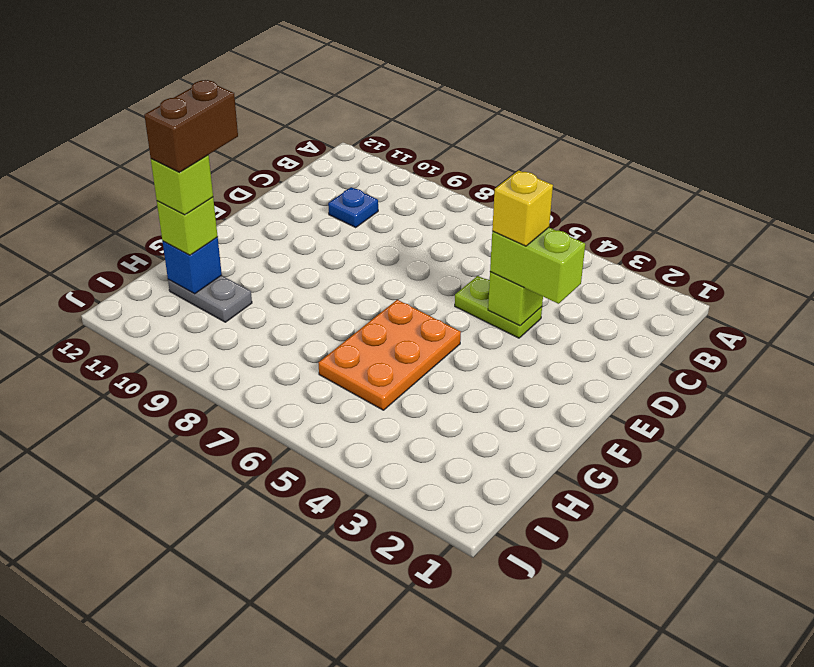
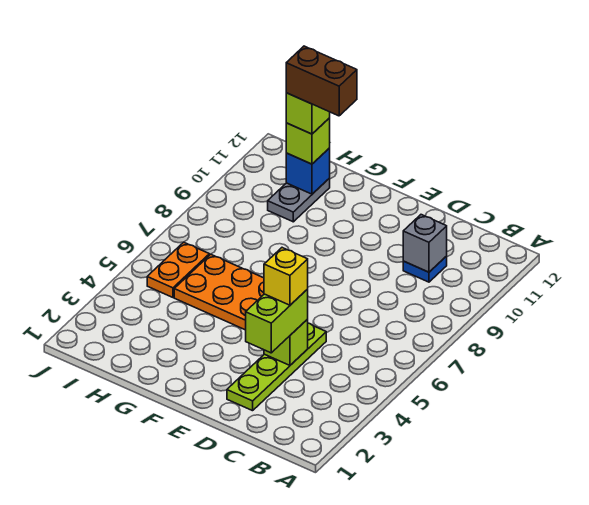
none -> grey brick C10 level 2
lime plate D4:D5 level 1 -> lime plate D2:D5 level 1
none -> orange plate I5:I6 level 1

